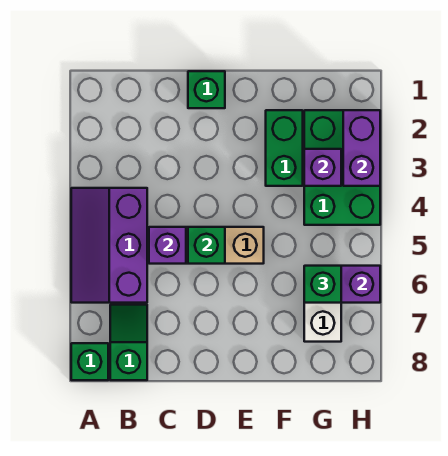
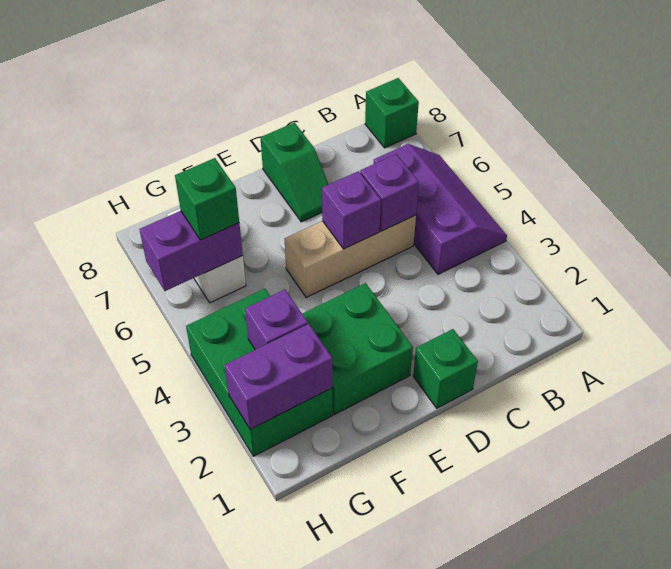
green slope B7:B8 level 1 top 8 -> green slope D7:D8 level 1 top 8
green brick D5 level 2 -> purple brick D5 level 2
green brick F2:F3 level 1 -> green brick E2:F3 level 1
purple brick H2:H3 level 2 -> purple brick G2:H2 level 2

